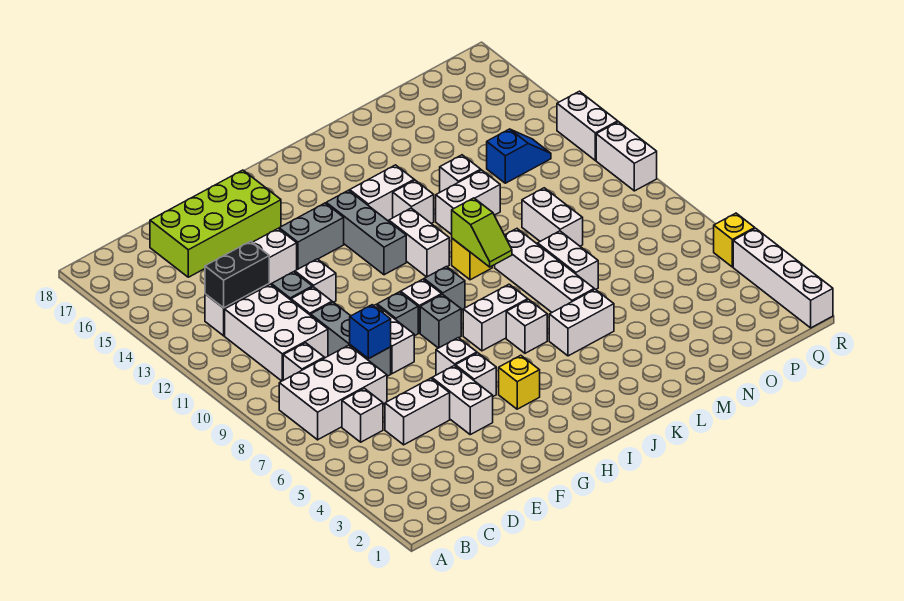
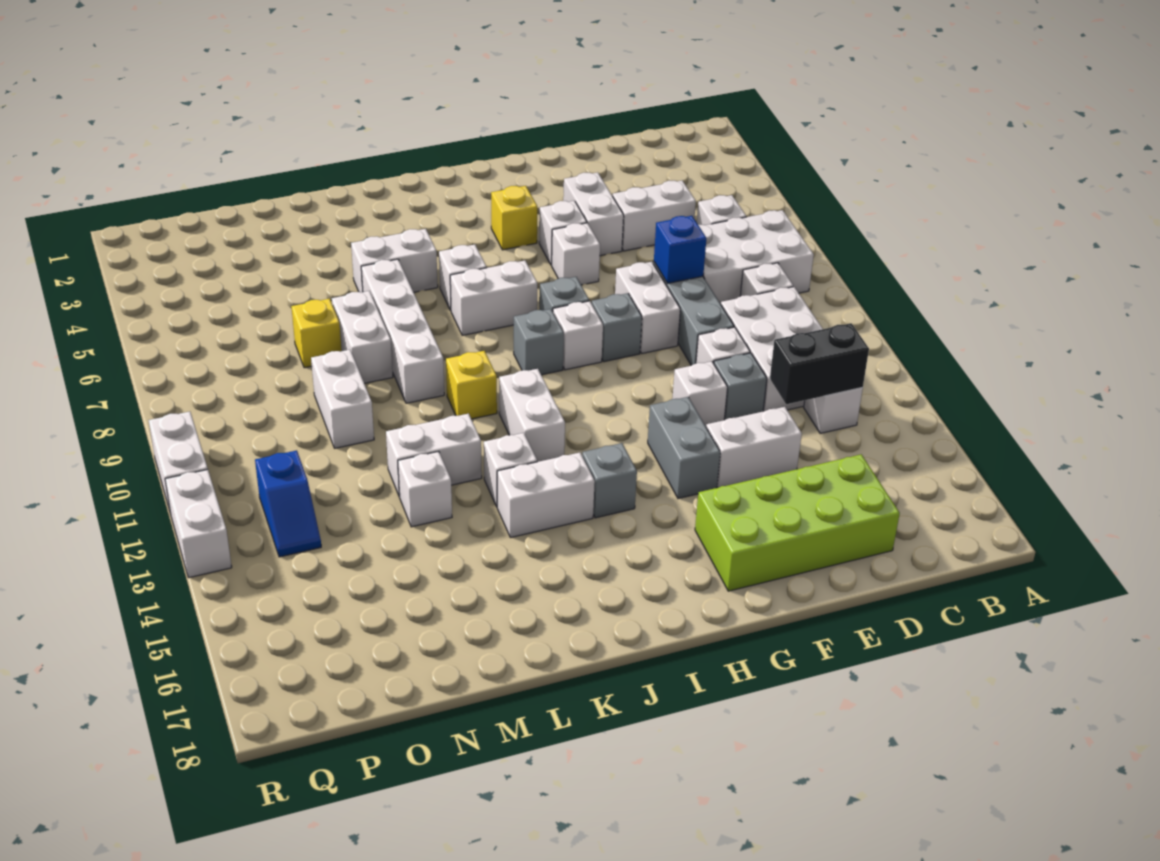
grey brick G14:H14 level 1 -> grey brick G13:G14 level 1
grey brick I12:I14 level 1 -> grey brick I14 level 1
lime slope K9:K10 level 2 top 10 -> none
blue slope O13:P13 level 1 top O -> blue slope P12:P13 level 1 top 12
white brick R1:R4 level 1 -> none
yellow brick R5 level 1 -> yellow brick N7 level 1

